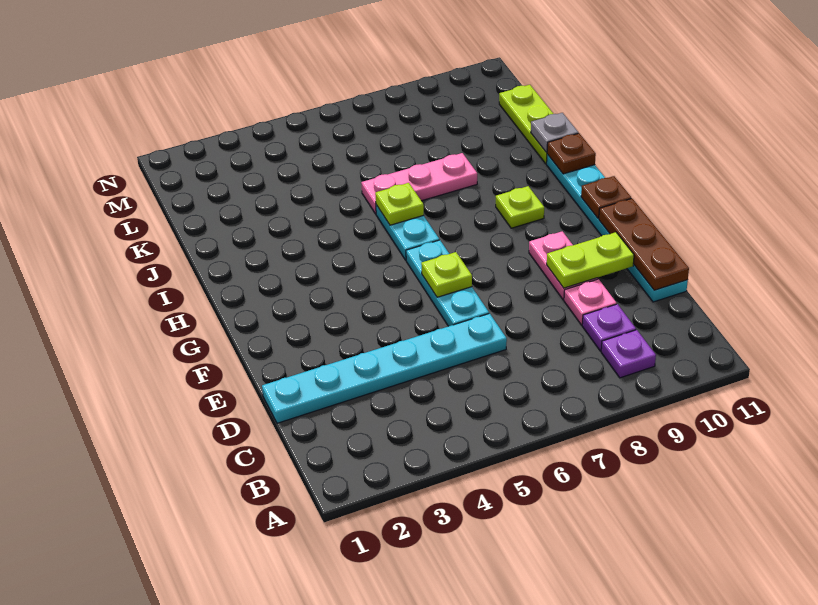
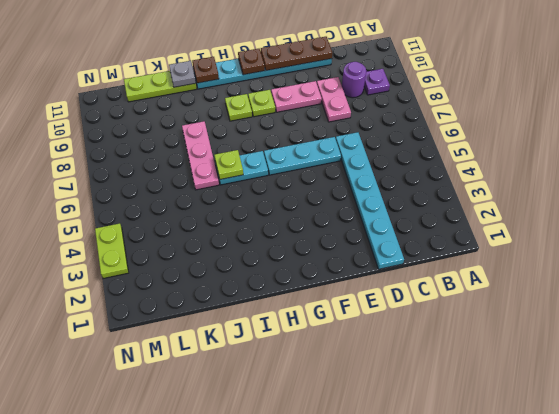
purple plate C9 level 1 -> purple round brick C9 level 1
pink plate D9 level 1 -> pink plate D8:D9 level 1
lime plate E9:E10 level 2 -> lime plate N3:N4 level 1
lime plate F6 level 2 -> lime plate G9 level 1

